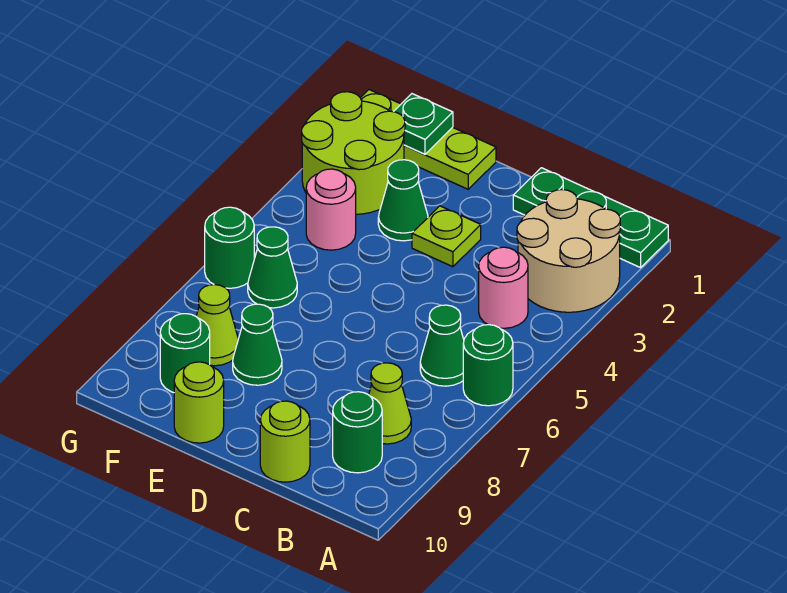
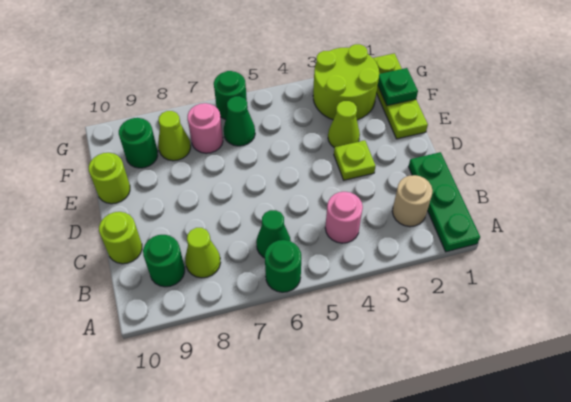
tan round brick A2:B3 level 1 -> tan round brick B2 level 1
green cone E3 level 1 -> lime cone E3 level 1
green cone E8 level 1 -> none
pink round brick F4 level 1 -> pink round brick F7 level 1

